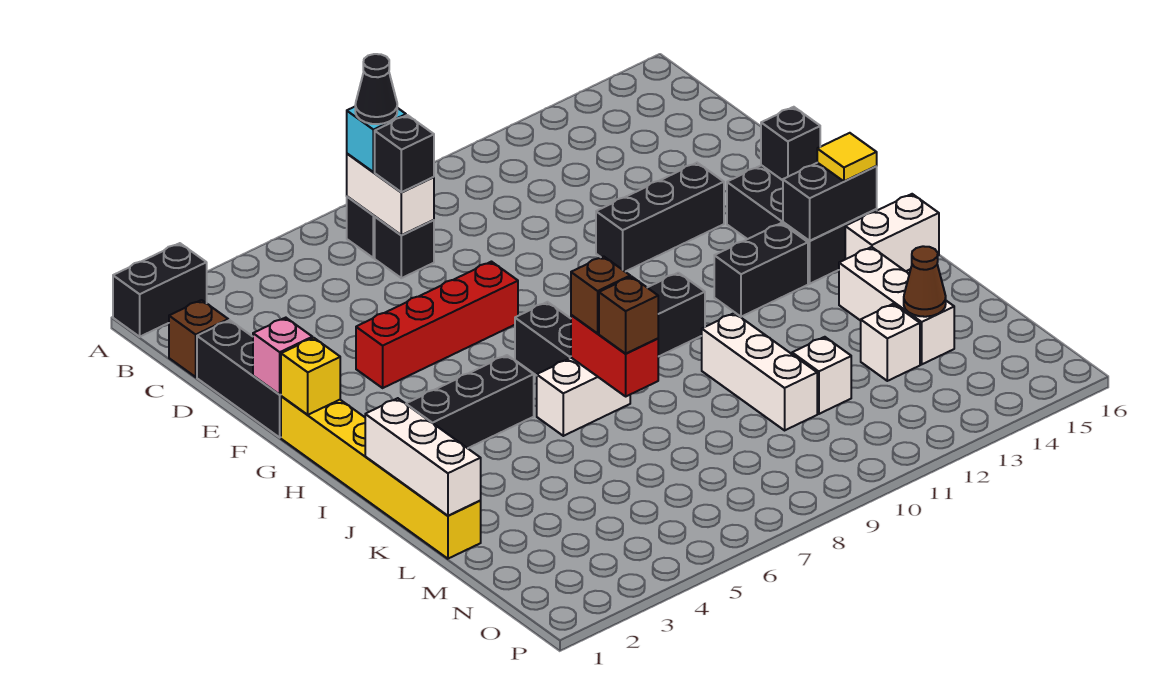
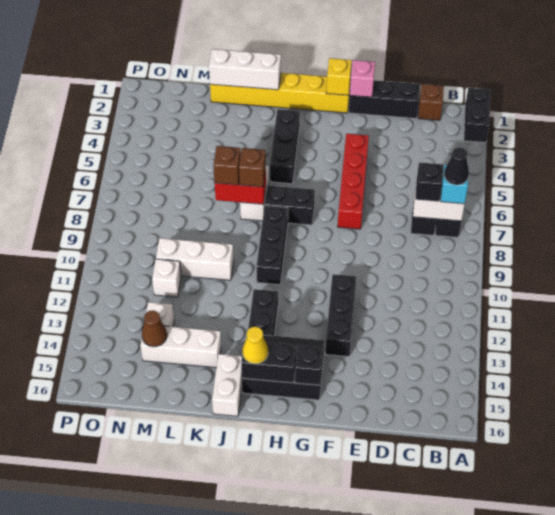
black brick I14:I15 level 2 -> black brick H15:I15 level 2
yellow tile I15 level 3 -> yellow cone I15 level 3

